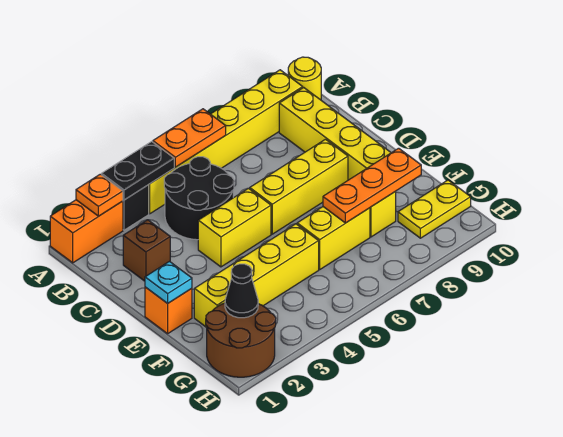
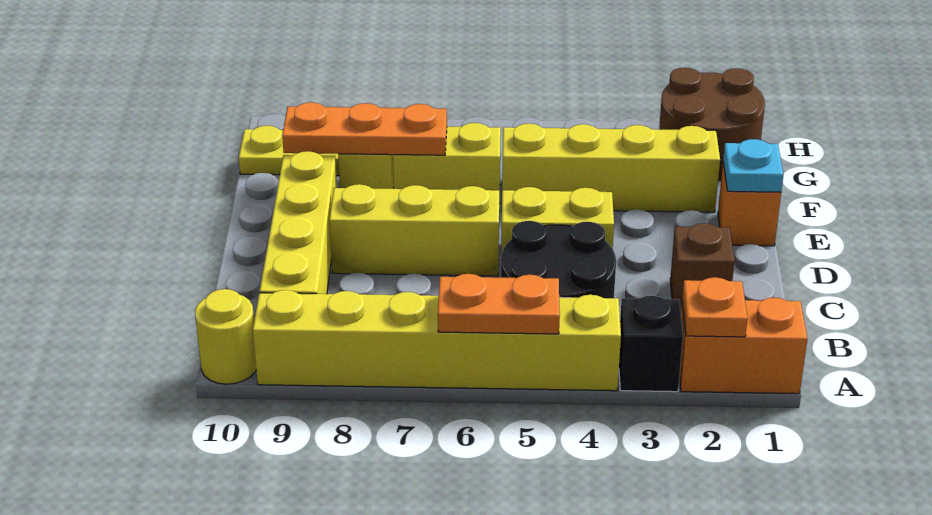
black plate A3:A4 level 2 -> none
black cone G2 level 2 -> none

